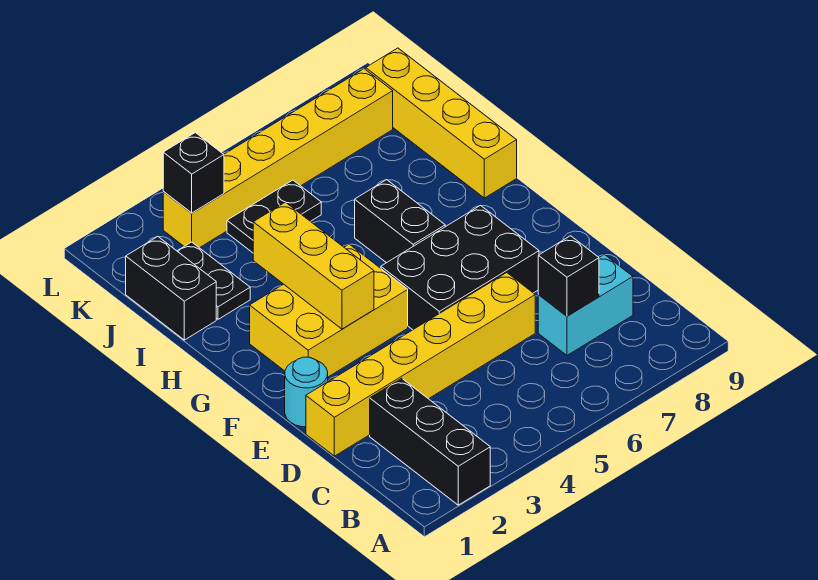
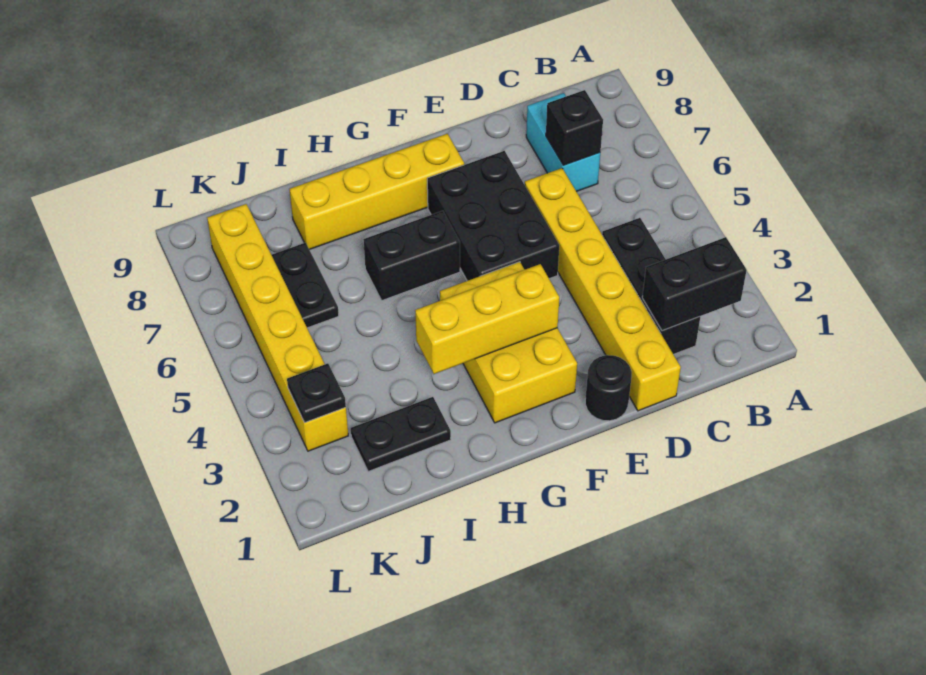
black brick A2:C2 level 1 -> black brick C2:C4 level 1
cyan round brick E1 level 1 -> black round brick E1 level 1
yellow brick H9:K9 level 1 -> yellow brick F8:I8 level 1
black brick I1:J1 level 1 -> black brick B2:C2 level 2
black plate J4:J5 level 1 -> black plate J6:J7 level 1
black brick K3 level 2 -> black plate K3 level 2

